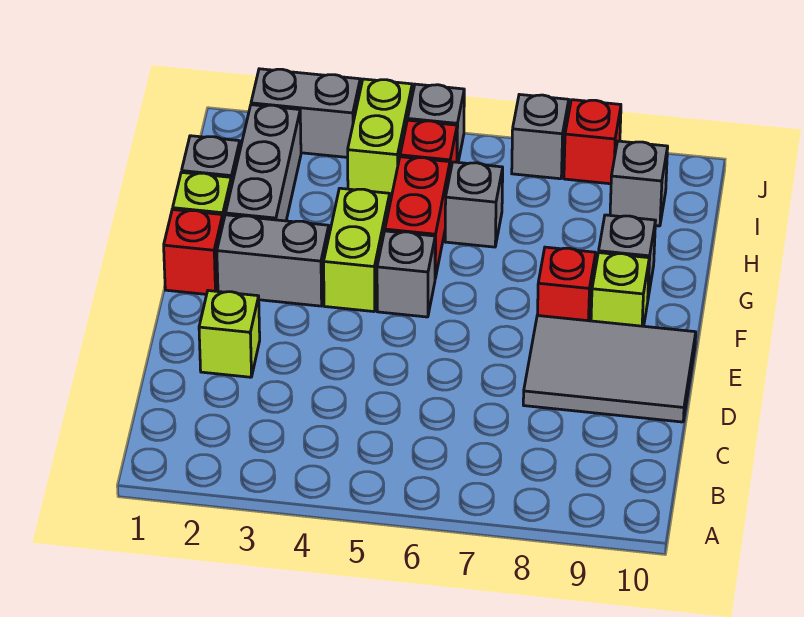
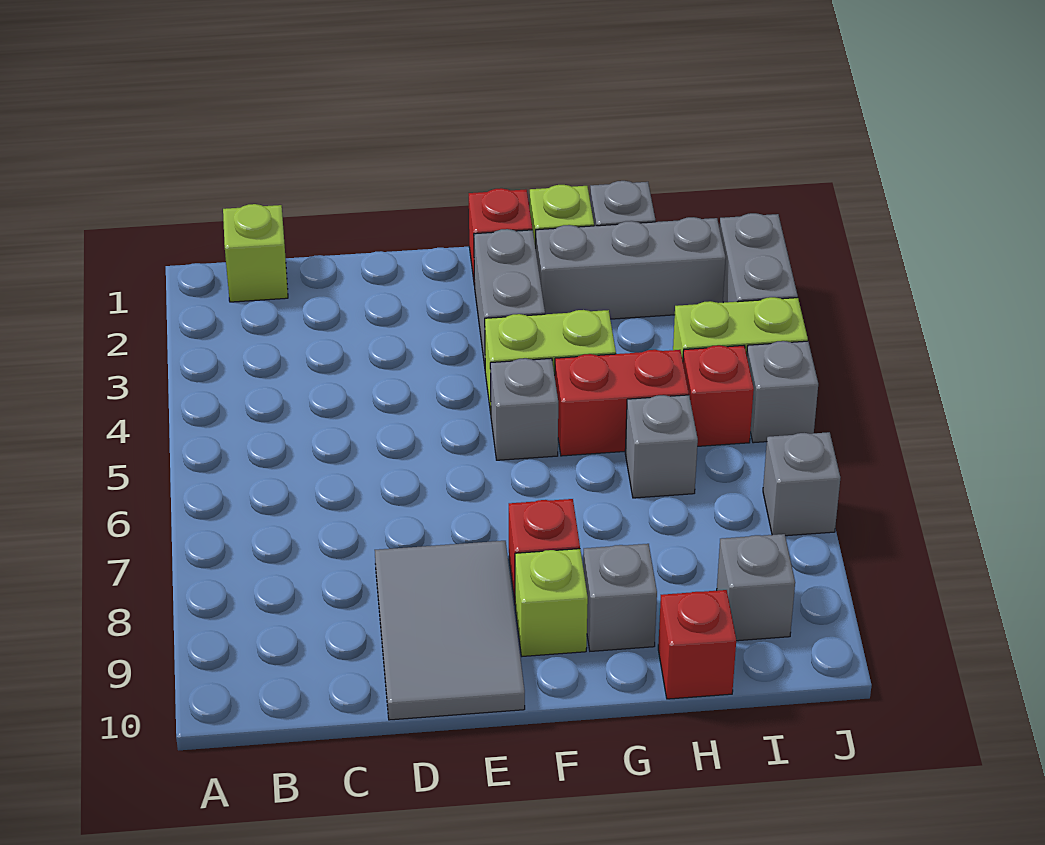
lime brick D2 level 1 -> lime brick B1 level 1
red brick J8 level 1 -> red brick H10 level 1

